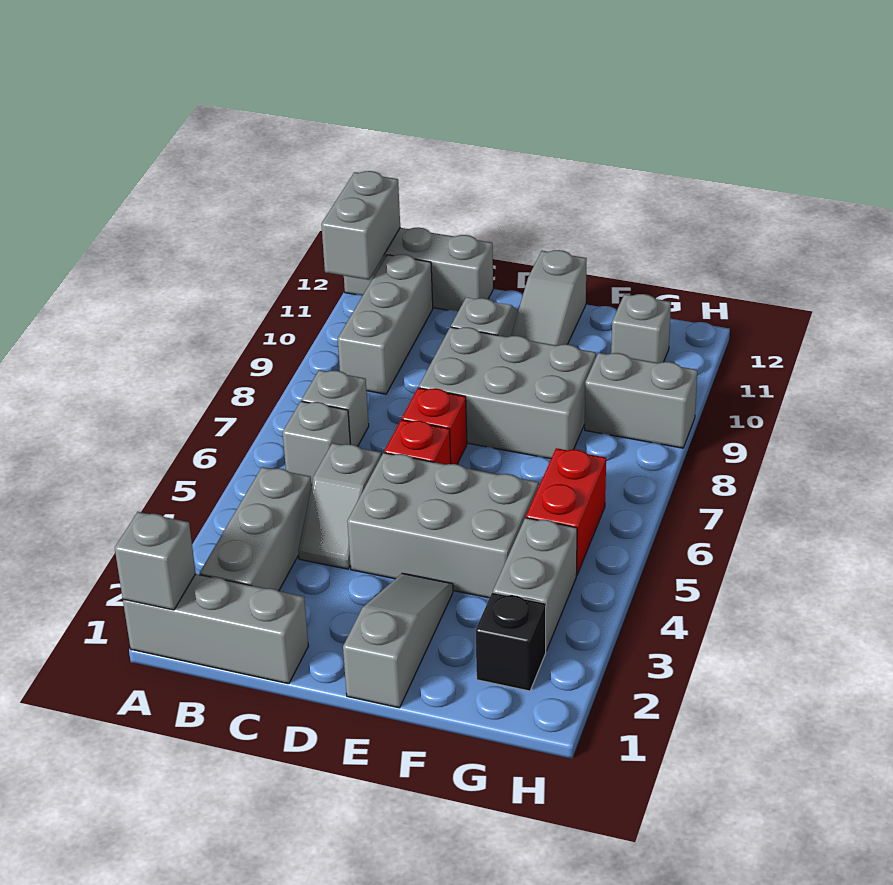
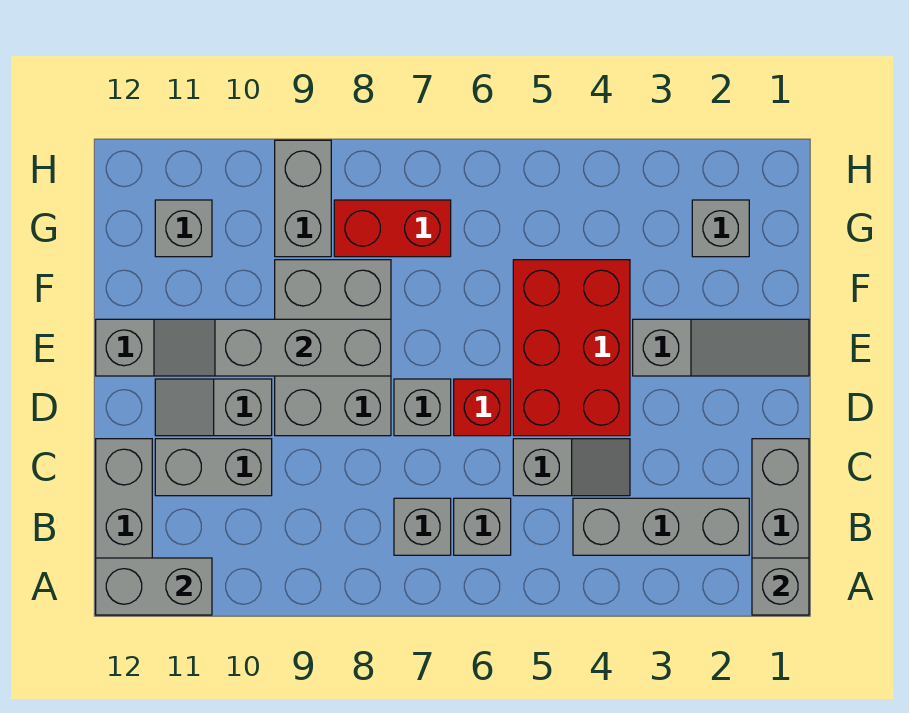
grey brick B9:B11 level 1 -> grey brick E8:E10 level 2
grey brick D4:F5 level 1 -> red brick D4:F5 level 1
red brick D7 level 1 -> grey brick D7 level 1
grey slope E1:E3 level 1 top 1 -> grey slope E1:E3 level 1 top 3
black brick G2 level 1 -> grey brick G2 level 1
grey brick G3:G4 level 1 -> grey brick C10:C11 level 1
red brick G5:G6 level 1 -> red brick G7:G8 level 1

